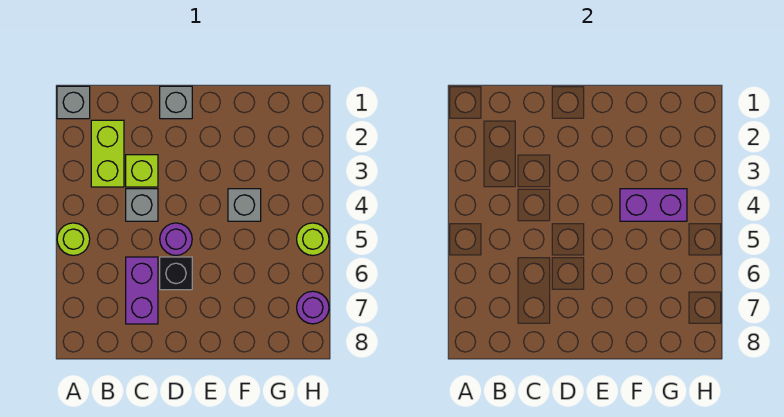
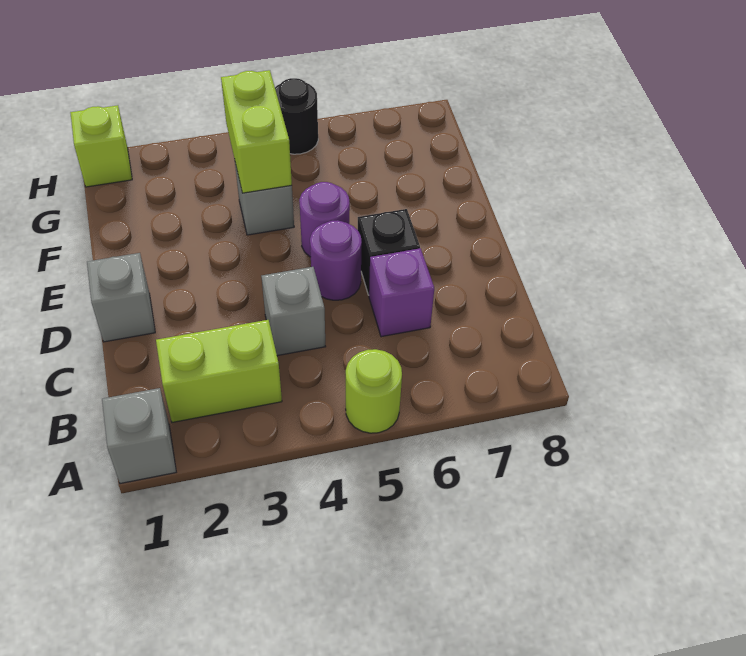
lime brick C3 level 1 -> lime brick H1 level 1
purple brick C6:C7 level 1 -> purple brick C6 level 1
purple brick F4:G4 level 2 -> lime brick F4:G4 level 2
lime round brick H5 level 1 -> black round brick H5 level 1
purple round brick H7 level 1 -> purple round brick E5 level 1

